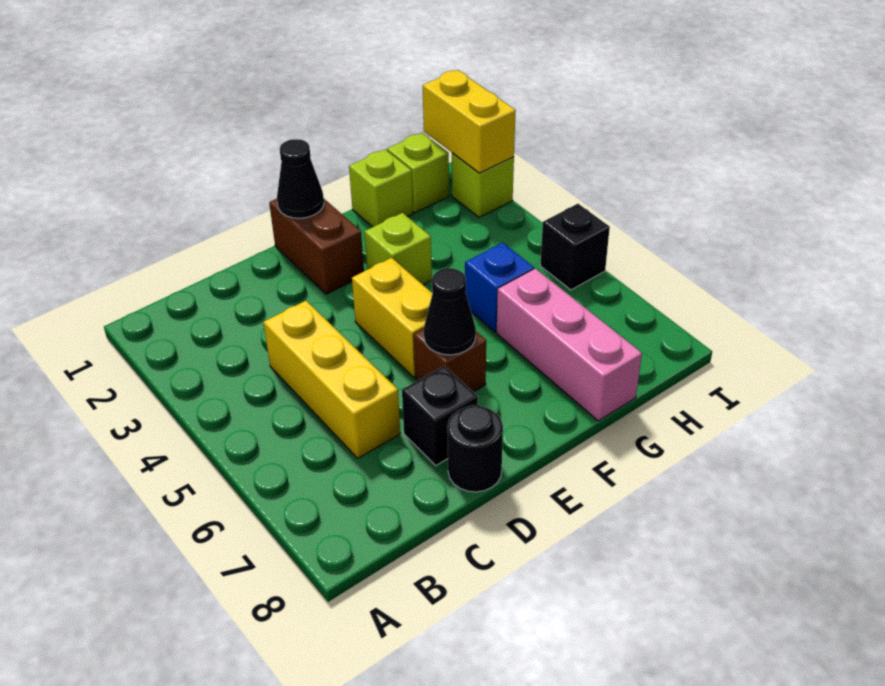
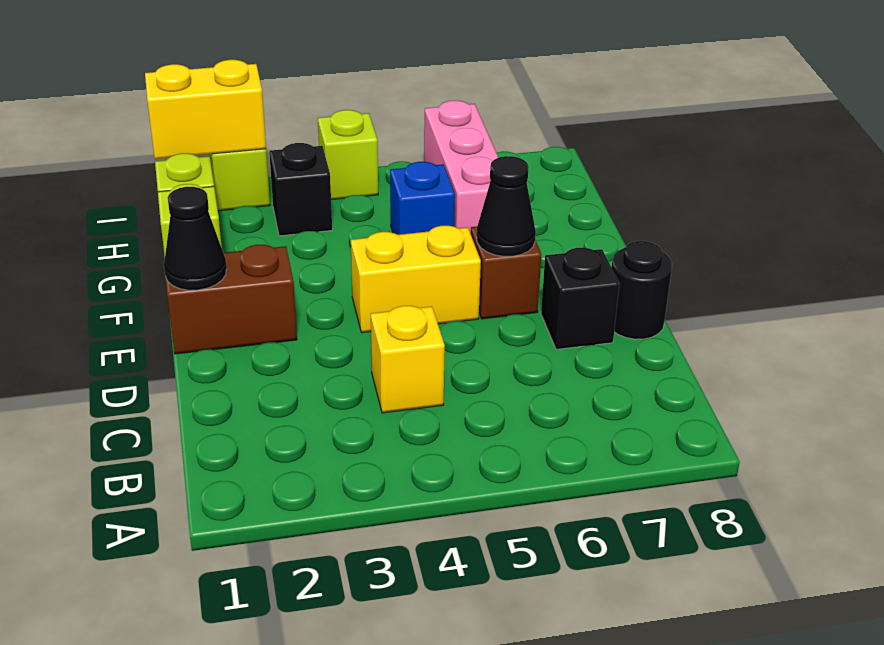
yellow brick C4:C6 level 1 -> yellow brick C4 level 1
lime brick F3 level 1 -> lime brick I4 level 1
pink brick G6:G8 level 1 -> pink brick G6:I6 level 1
black brick I5 level 1 -> black brick H3 level 1

